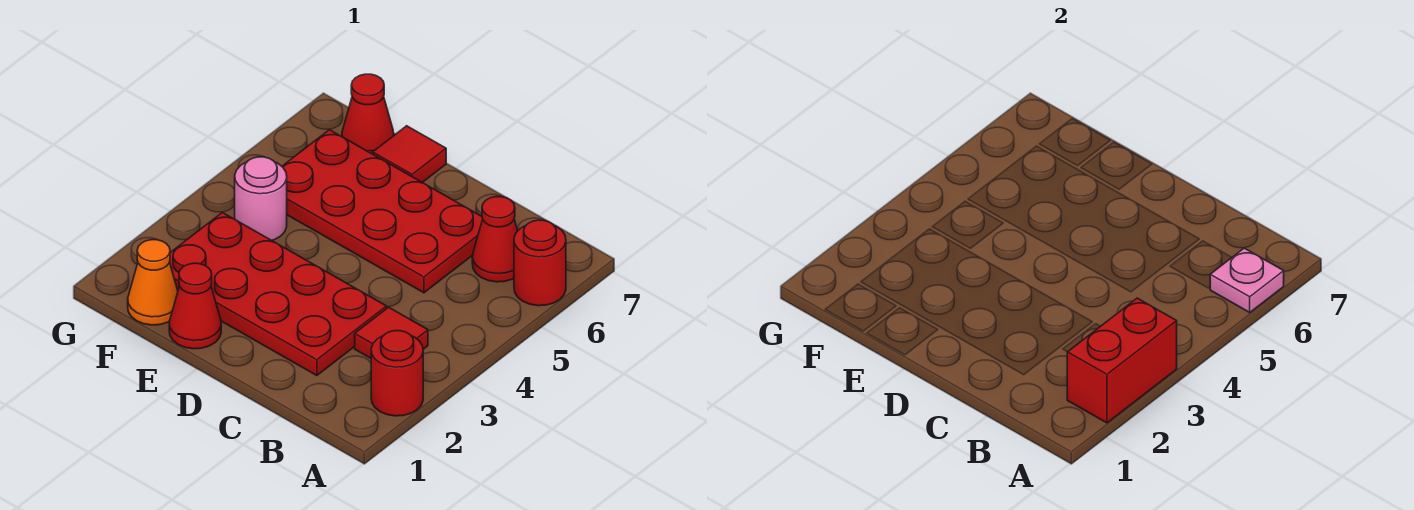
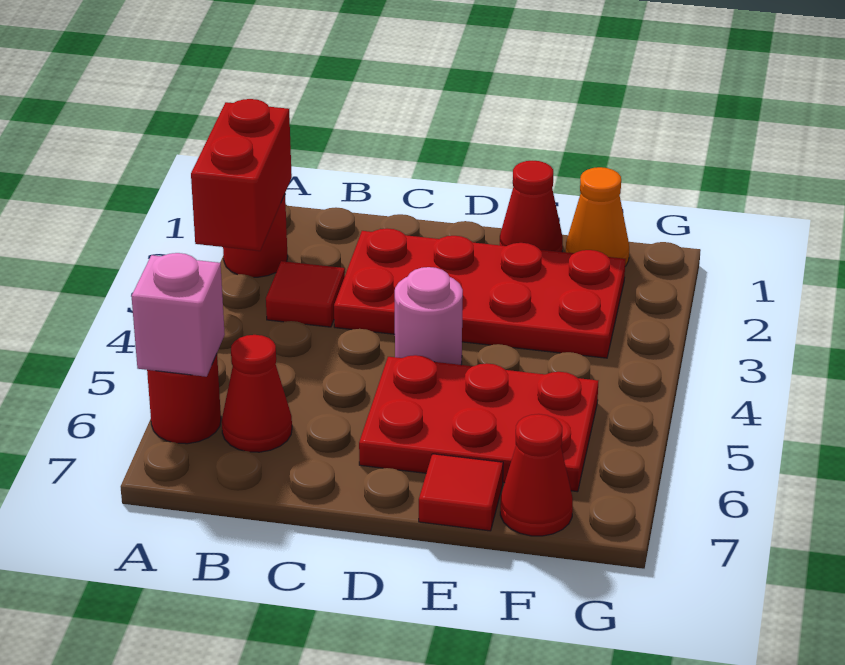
pink plate A6 level 2 -> pink brick A6 level 2
red plate C5:F6 level 1 -> red plate D5:F6 level 1
pink round brick F4 level 1 -> pink round brick D4 level 1

